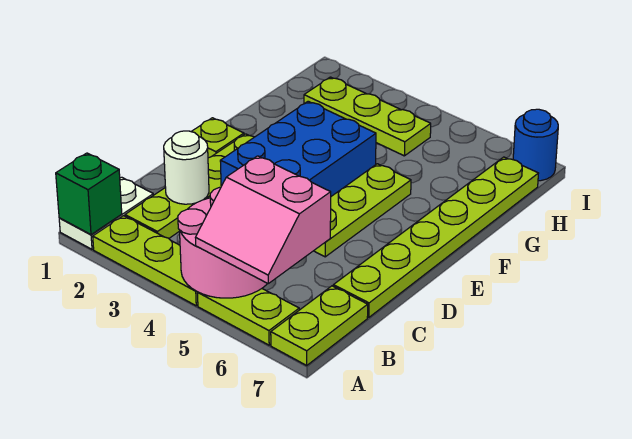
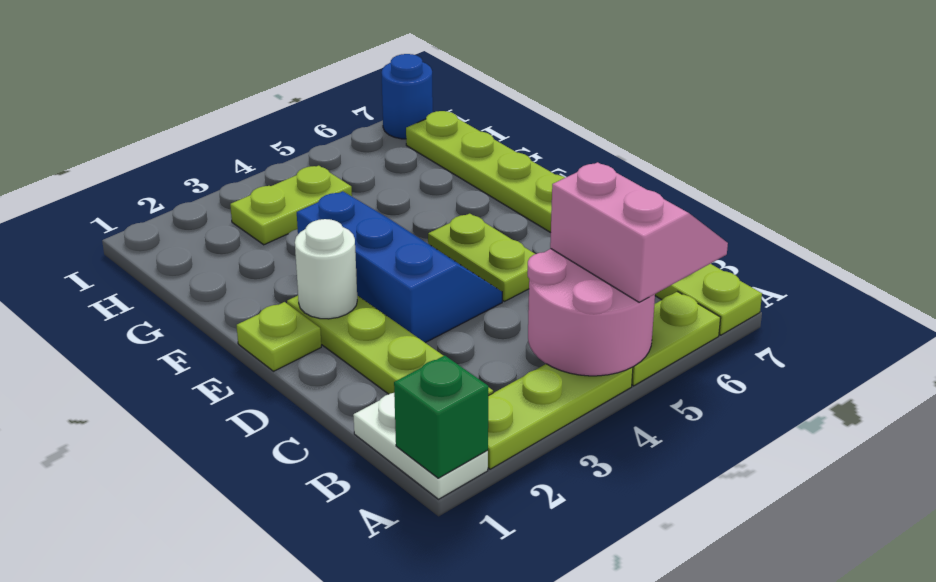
pink slope A5:B6 level 3 top B -> pink slope A5:B6 level 3 top 5
white round brick C2 level 2 -> white round brick E2 level 2
blue brick D3:F4 level 1 -> blue slope D3:F4 level 1 top 3
lime plate D5:F5 level 1 -> lime plate D5:E5 level 1
lime plate H2:H4 level 1 -> lime plate H3:H4 level 1

